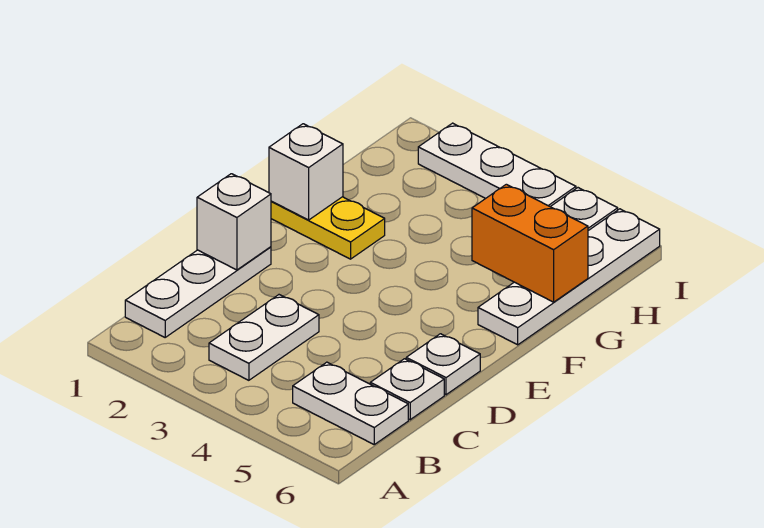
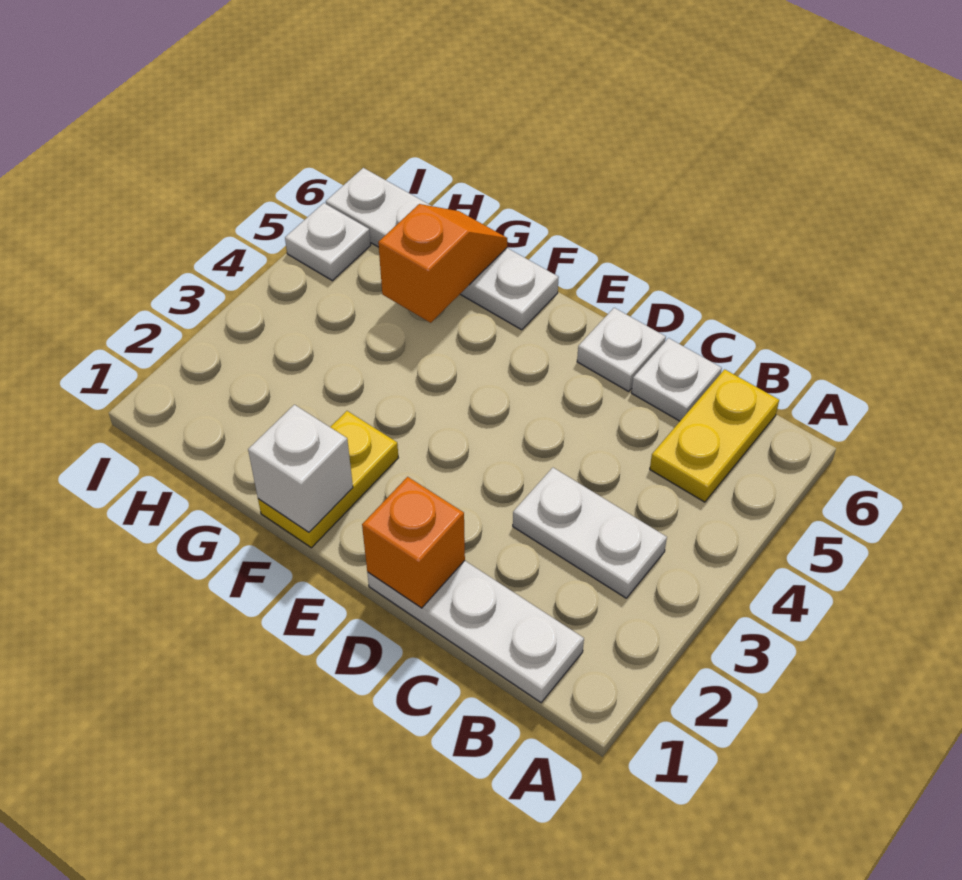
white plate B5:B6 level 1 -> yellow plate B5:B6 level 1
white brick D1 level 2 -> orange brick D1 level 2
orange brick G5:G6 level 2 -> orange slope G5:G6 level 2 top 5
white plate I2:I4 level 1 -> none

